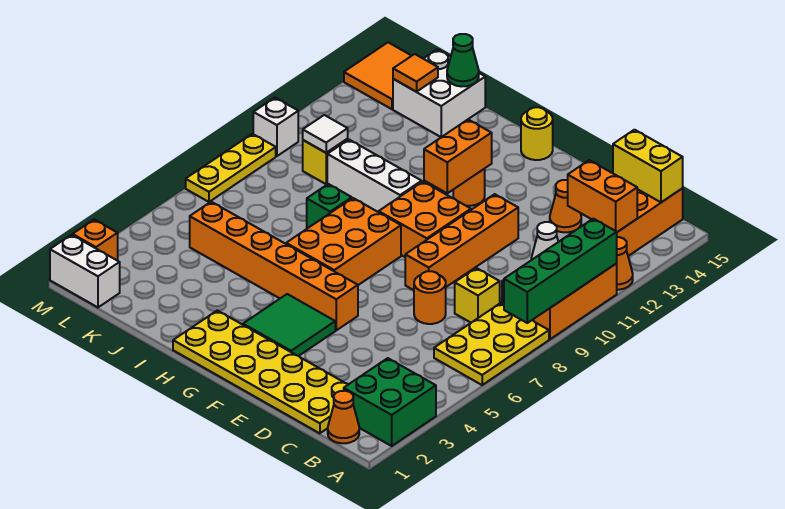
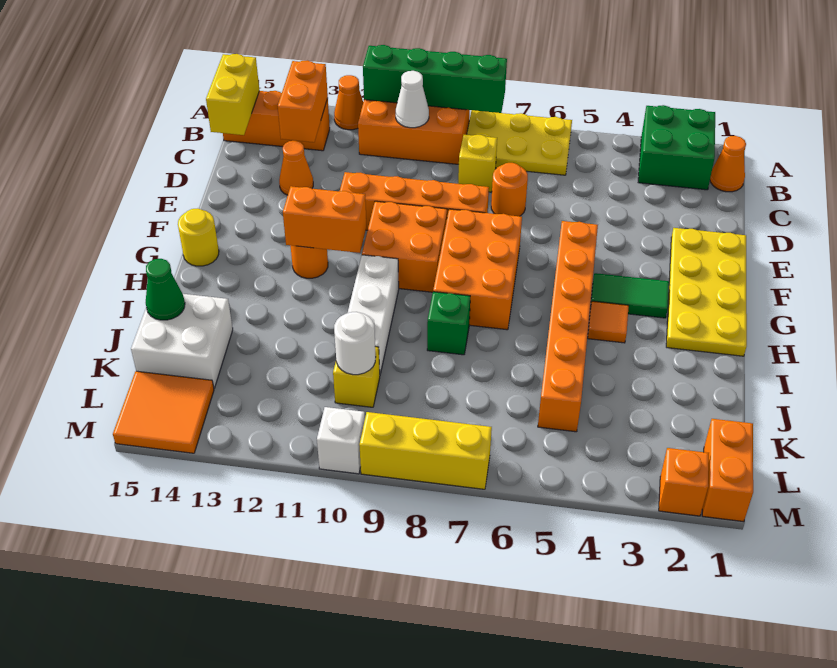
yellow plate C1:H2 level 1 -> yellow plate E1:H2 level 1
green tile F3:G4 level 1 -> green tile G3:G4 level 1
orange brick G6:H8 level 1 -> orange brick F7:H8 level 1
white tile K10 level 2 -> white round brick K10 level 2
orange tile K14 level 2 -> orange tile H4 level 1
white brick L1:M1 level 1 -> orange brick L1:M1 level 1
yellow plate M7:M9 level 1 -> yellow brick M7:M9 level 1

